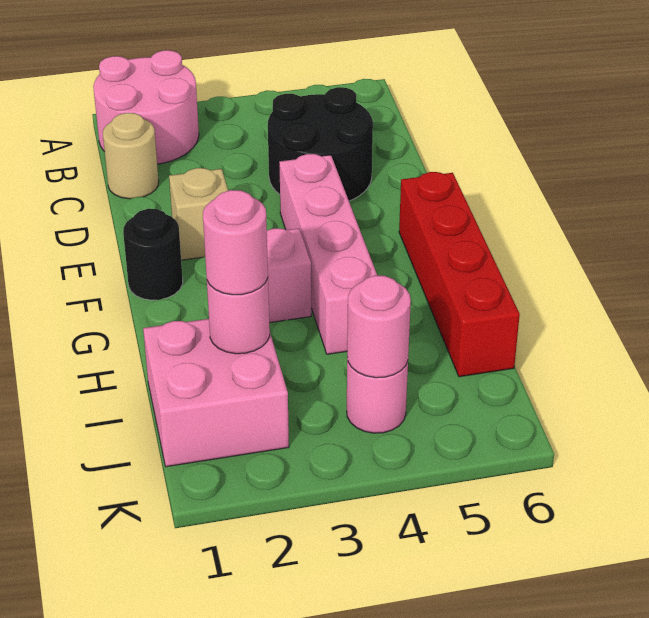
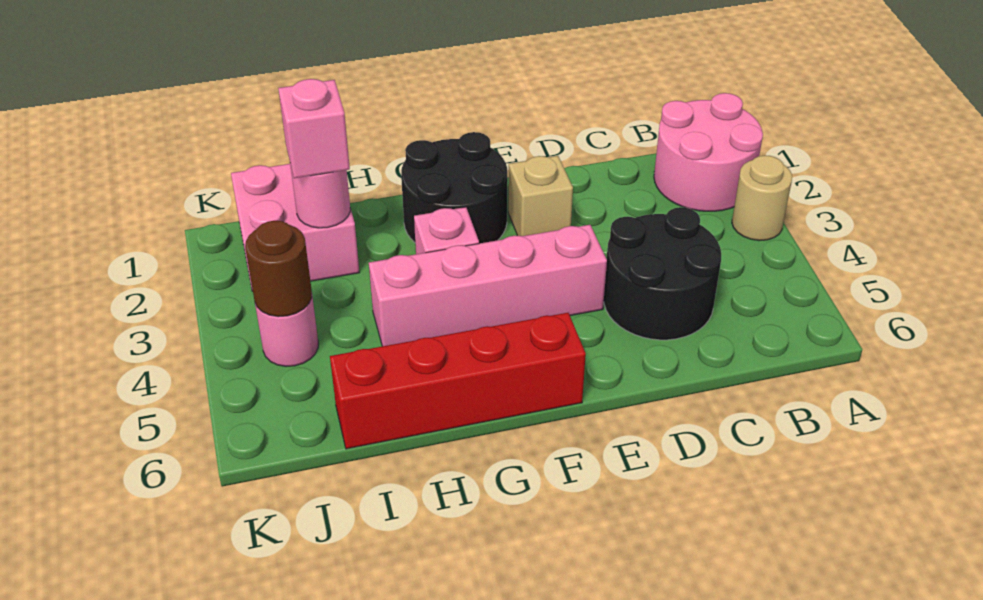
tan round brick C1 level 1 -> tan round brick A3 level 1
black round brick F1 level 1 -> black round brick F1:G2 level 1
pink round brick I2 level 3 -> pink brick I2 level 3
pink round brick J4 level 2 -> brown round brick J4 level 2

